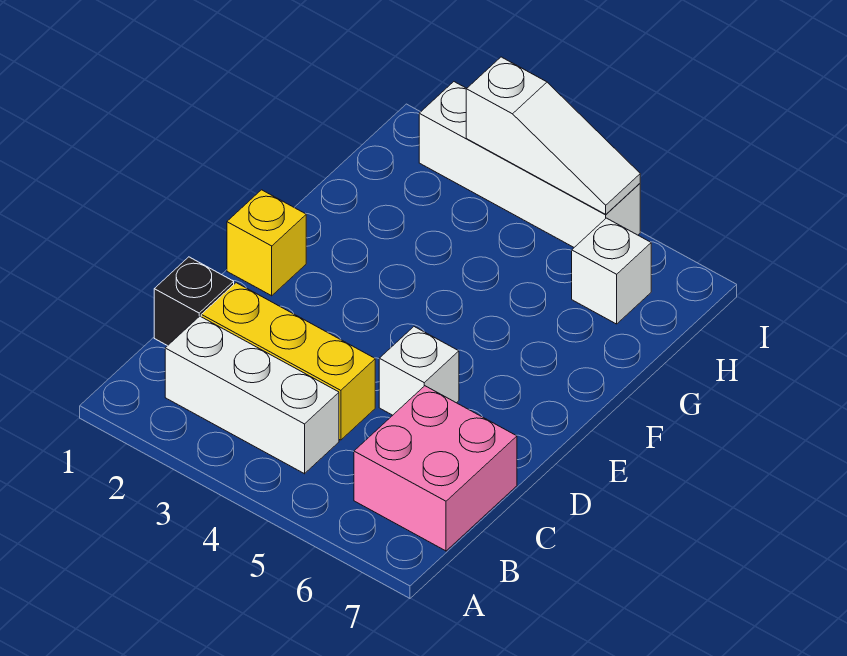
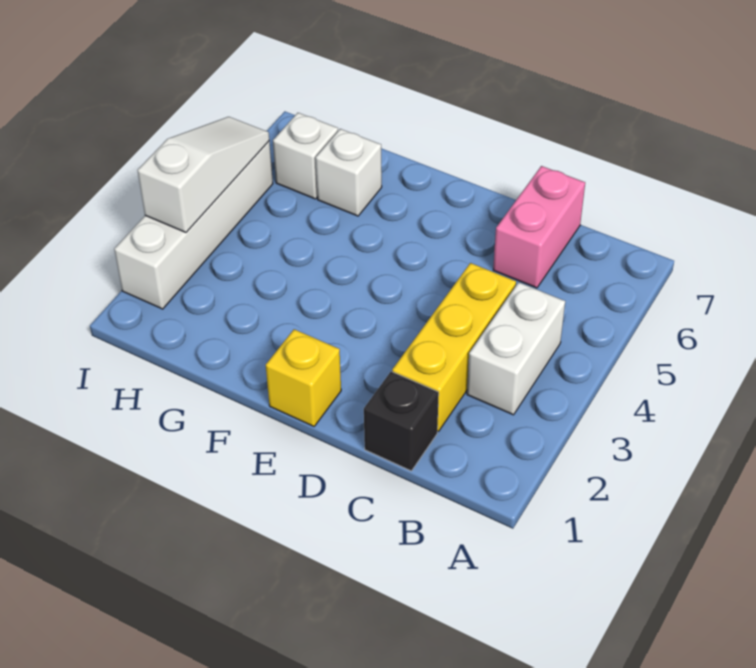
white brick B2:B4 level 1 -> white brick B3:B4 level 1
pink brick B6:C7 level 1 -> pink brick C6:C7 level 1
white brick D5 level 1 -> white brick G6 level 1

